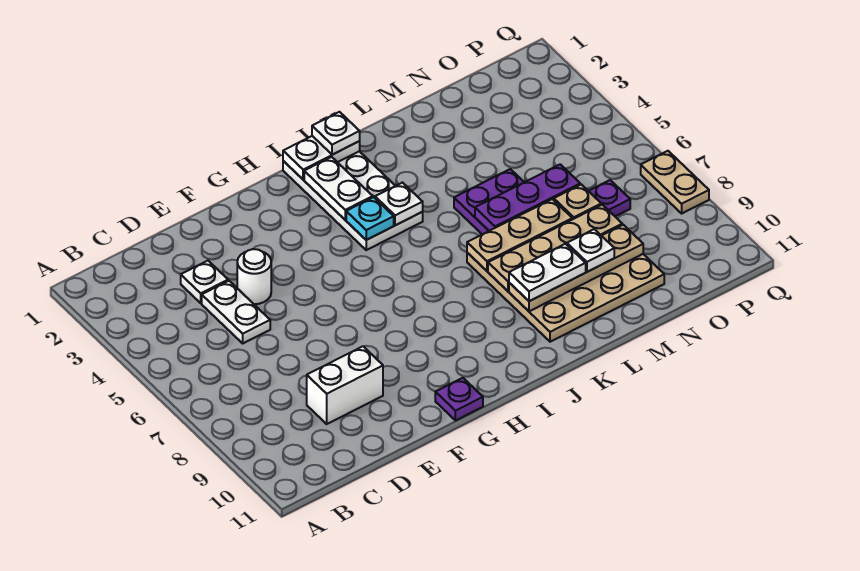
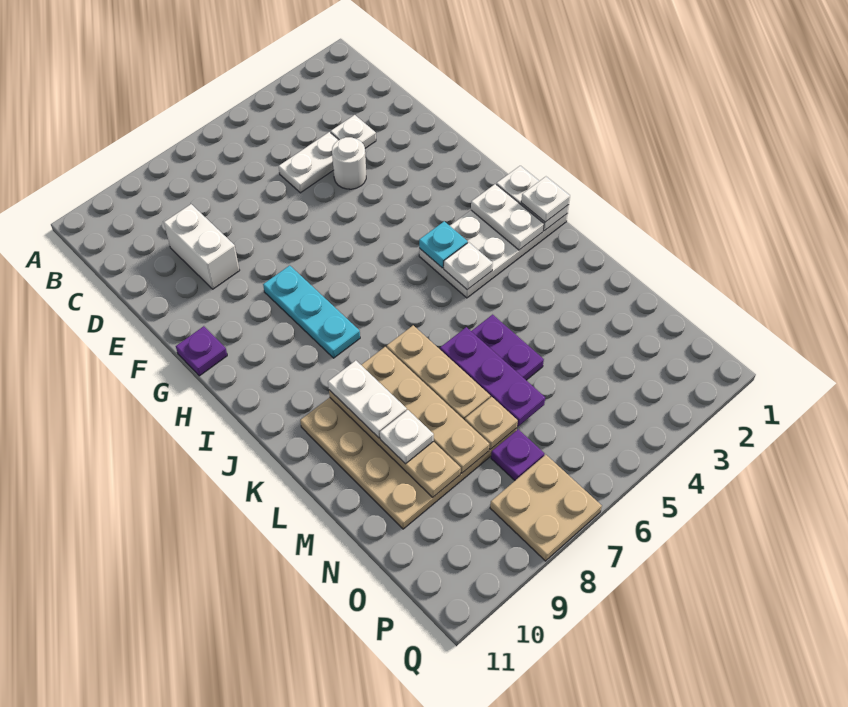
none -> cyan plate G8:I8 level 1
white plate I2:I3 level 2 -> white plate I2:J2 level 2
tan plate Q7:Q8 level 1 -> tan plate P7:Q8 level 1

